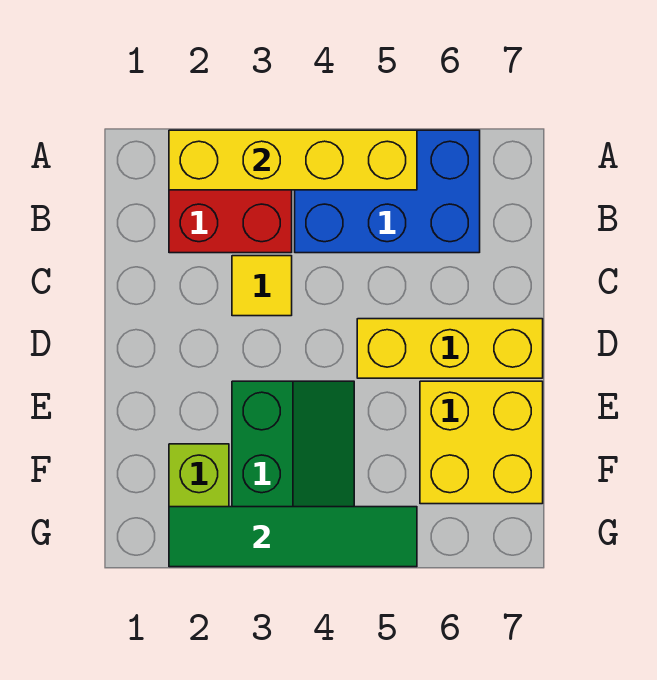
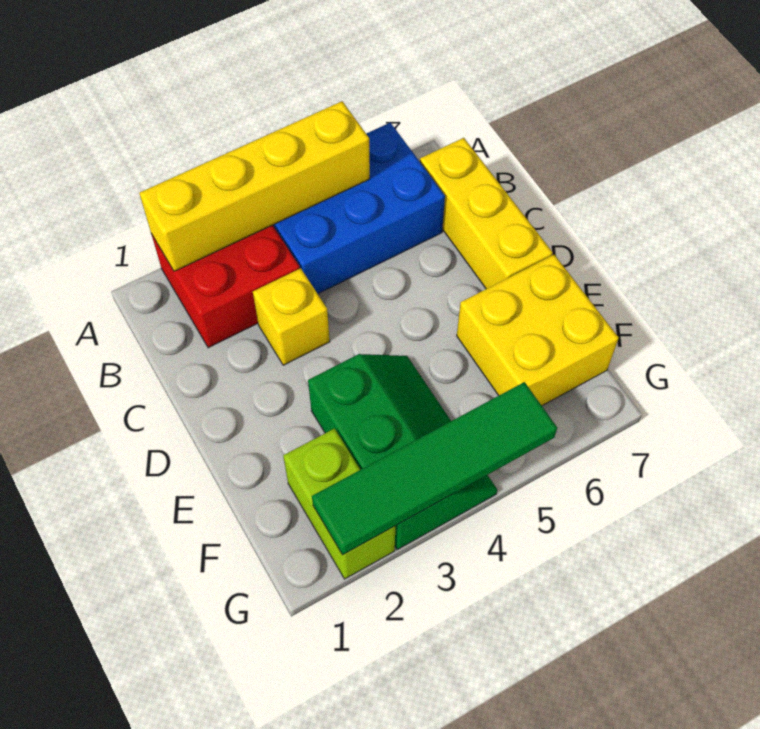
yellow tile C3 level 1 -> yellow brick C3 level 1
yellow brick D5:D7 level 1 -> yellow brick B7:D7 level 1

